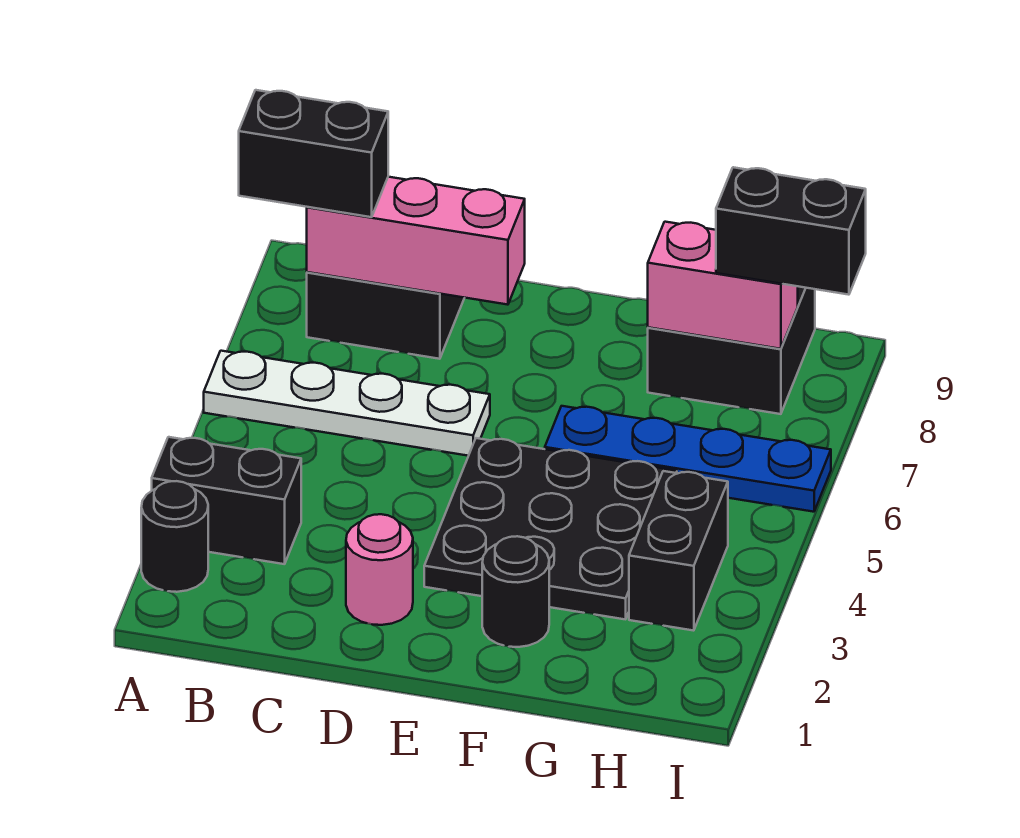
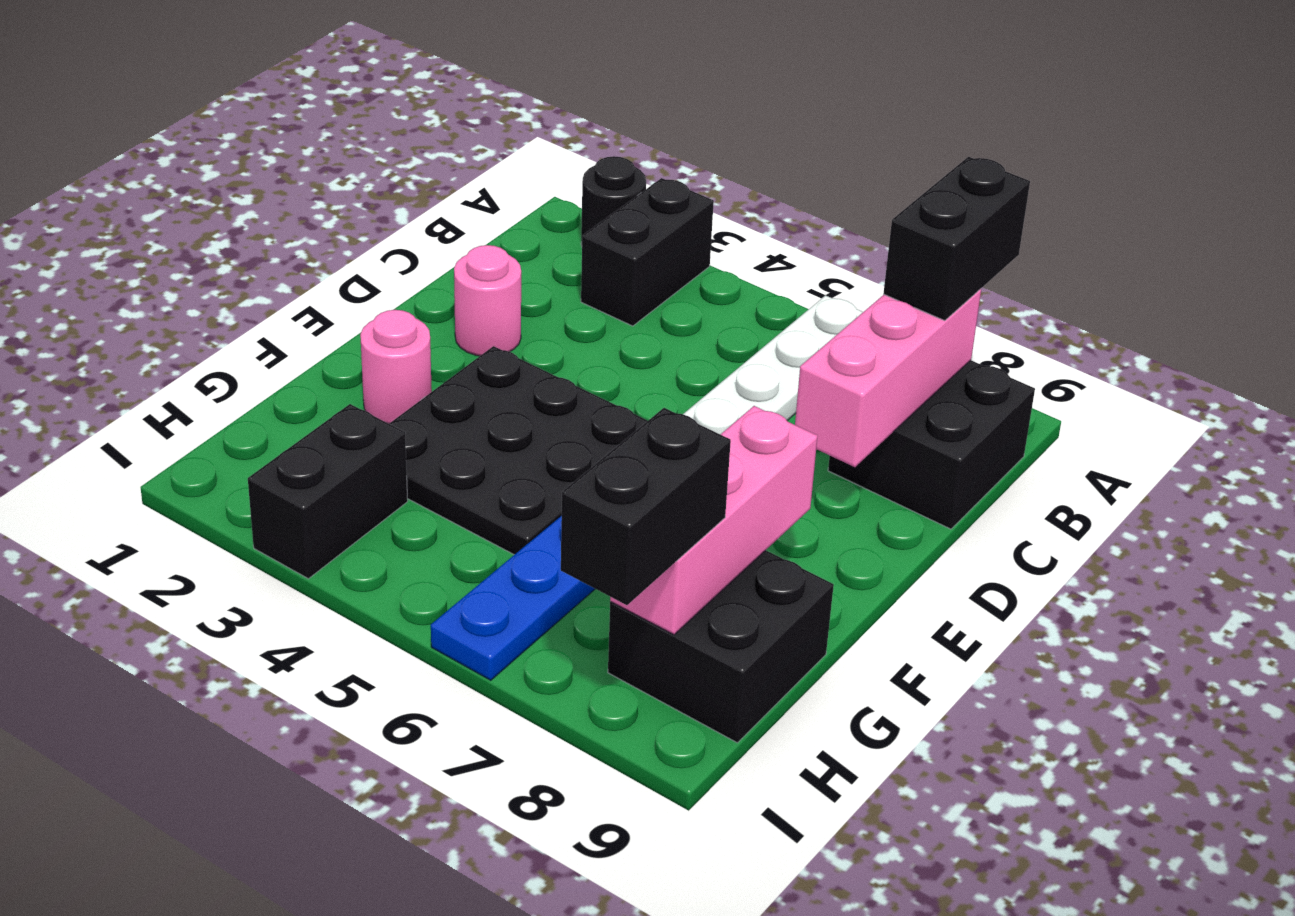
black round brick F2 level 1 -> pink round brick F2 level 1
pink brick G8:H8 level 2 -> pink brick F8:H8 level 2
black brick H3:H4 level 1 -> black brick H3:I3 level 1

